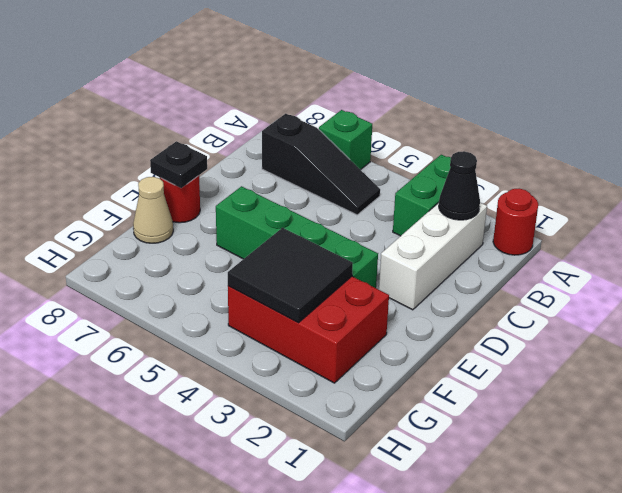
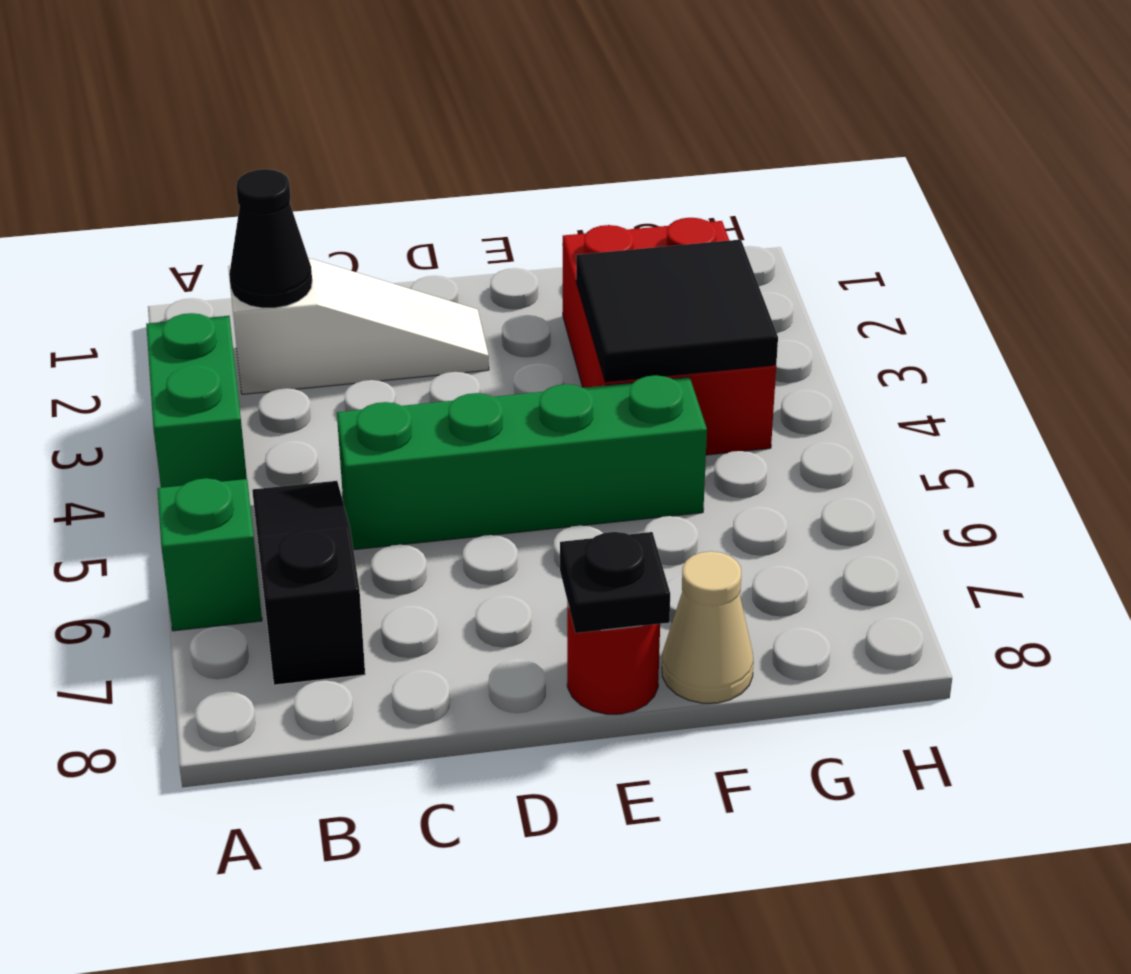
red round brick A1 level 1 -> none
green brick A3:B3 level 1 -> green brick A3:A4 level 1
white brick B2:D2 level 1 -> white slope B2:D2 level 1 top B
green brick E3:E6 level 1 -> green brick C5:F5 level 1

